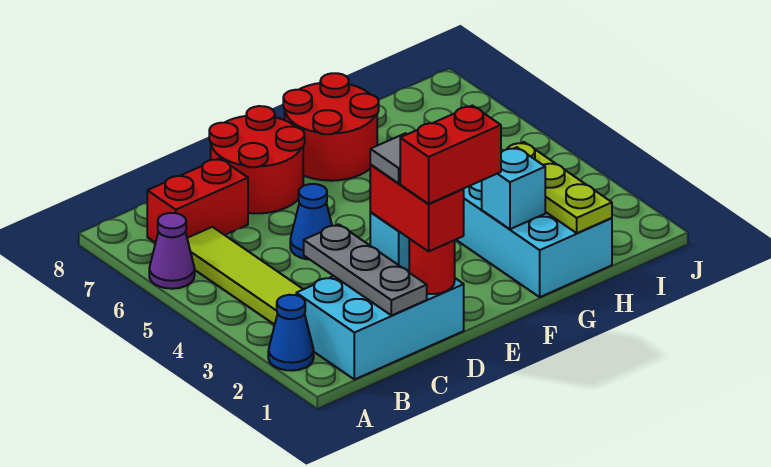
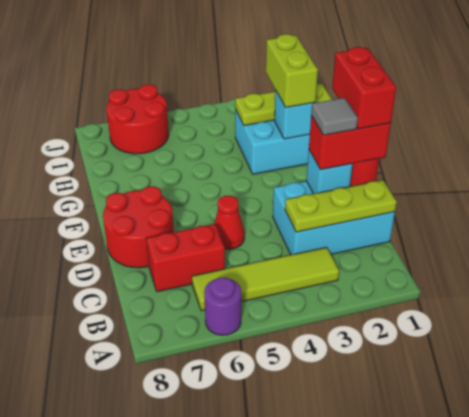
blue cone A2 level 1 -> none
purple cone A6 level 1 -> purple round brick A6 level 1
cyan brick B1:D2 level 1 -> cyan brick C1:D3 level 1
red brick B7:C7 level 1 -> red brick C6:C7 level 1
grey plate C1:C3 level 2 -> lime plate C1:C3 level 2
blue cone D5 level 1 -> red cone D5 level 1
red round brick F7:G8 level 1 -> red round brick I6:J7 level 1
none -> lime brick G2:H2 level 3

